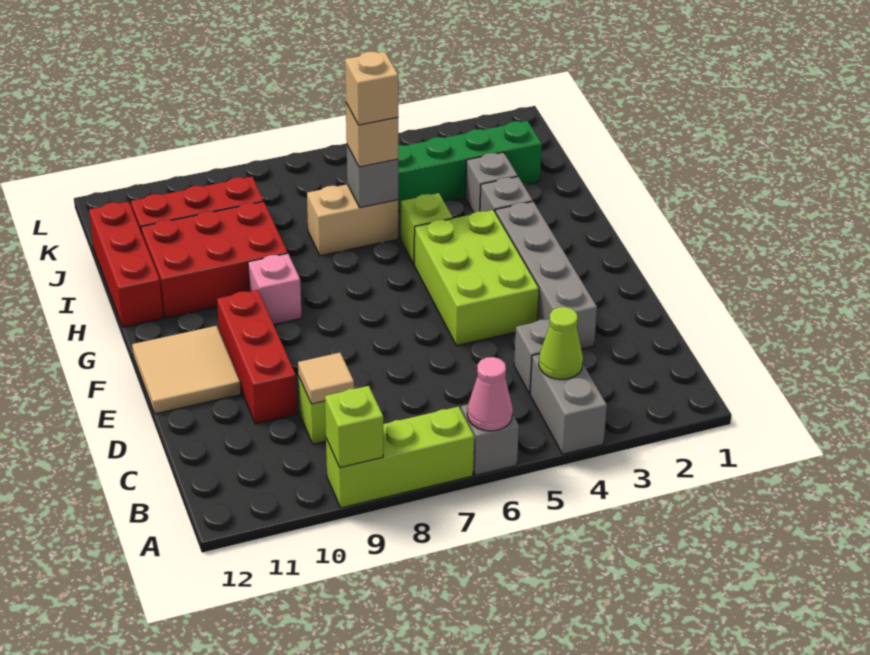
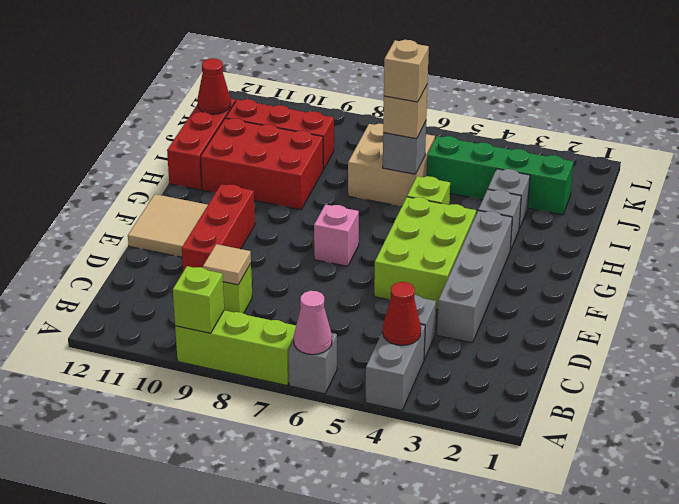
lime cone B4 level 2 -> red cone B4 level 2
pink brick G9 level 1 -> pink brick F7 level 1
tan brick I6:I7 level 1 -> tan brick I6:J7 level 1
none -> red cone J12 level 2

